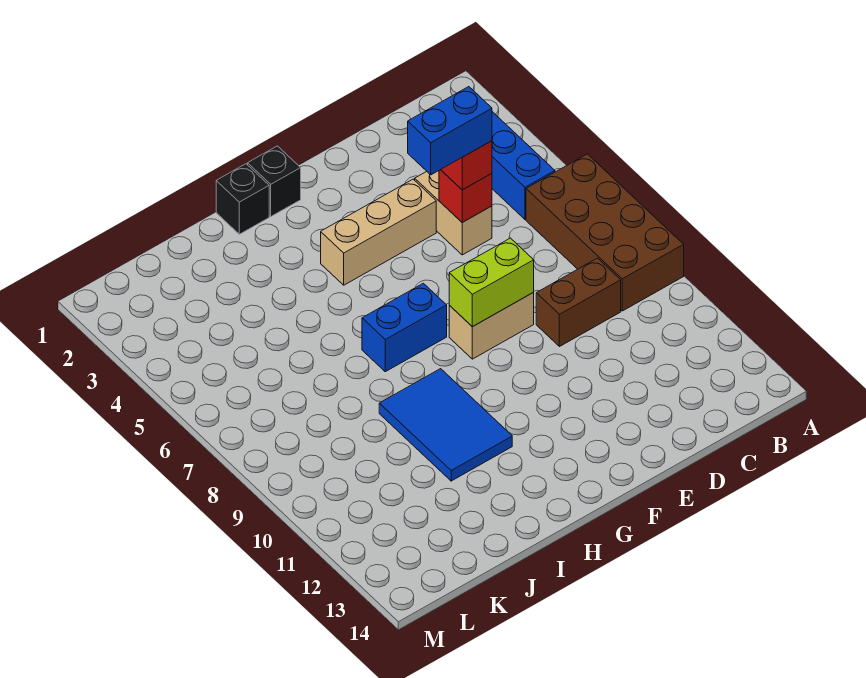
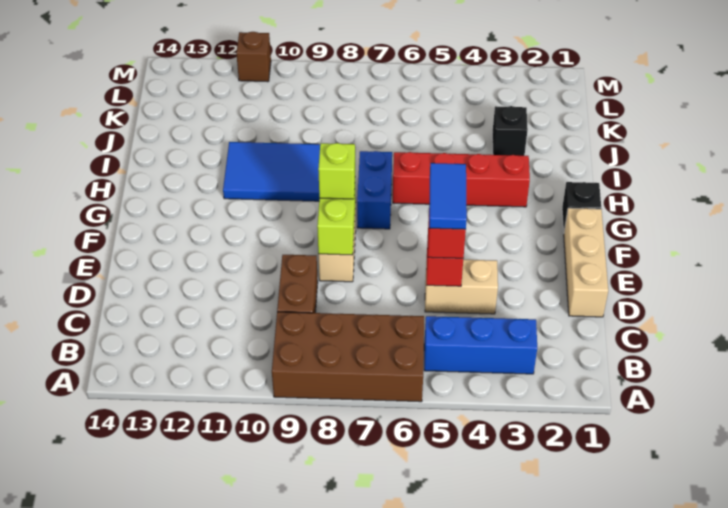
blue brick D5:E5 level 4 -> blue tile D5:E5 level 4
tan brick E4:G4 level 1 -> tan brick D1:F1 level 1
none -> lime brick F8 level 3
black brick H1 level 1 -> black brick J3 level 1
none -> red brick H3:H6 level 1
none -> brown brick M11 level 1

